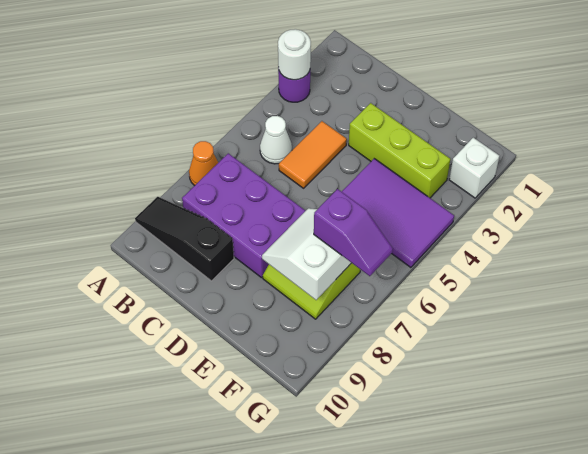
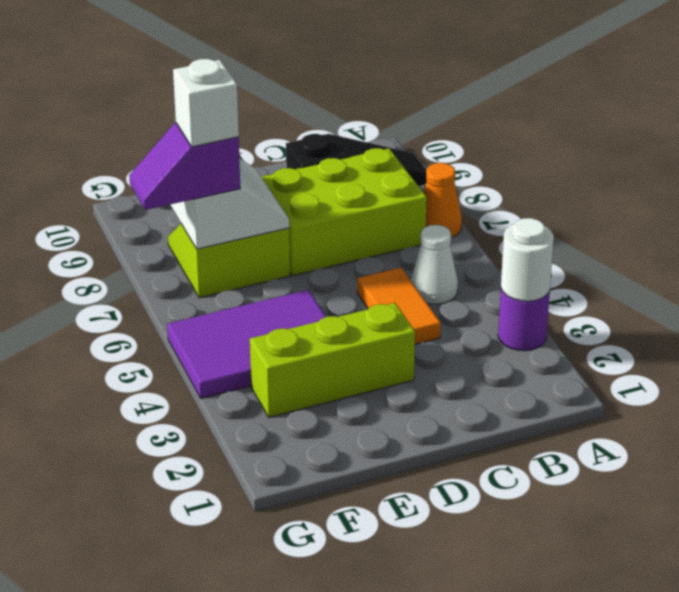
purple brick B7:D8 level 1 -> lime brick B7:D8 level 1
white brick G2 level 1 -> white brick F7 level 4

